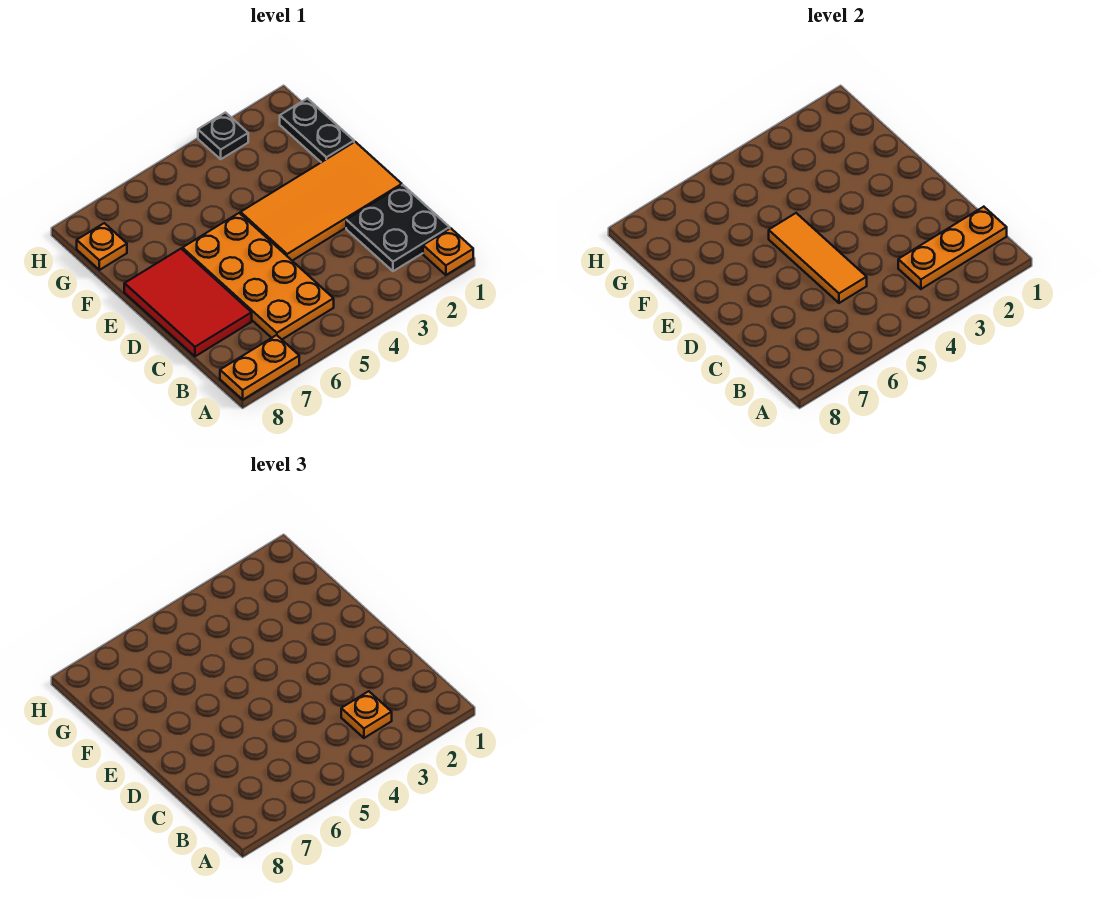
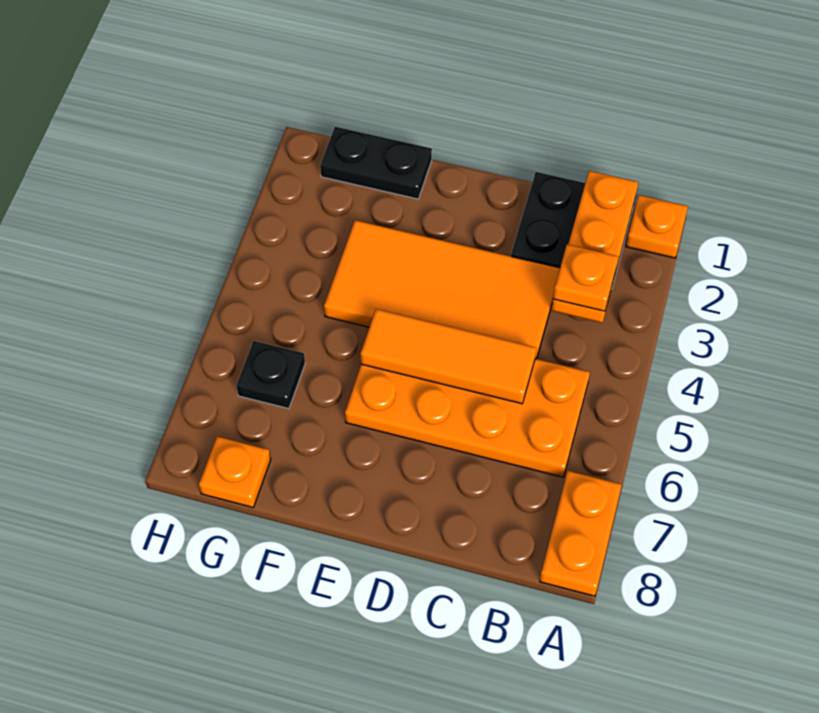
red tile C7:E8 level 1 -> none
orange tile D1:E4 level 1 -> orange tile C3:F4 level 1
black plate H3 level 1 -> black plate G6 level 1

